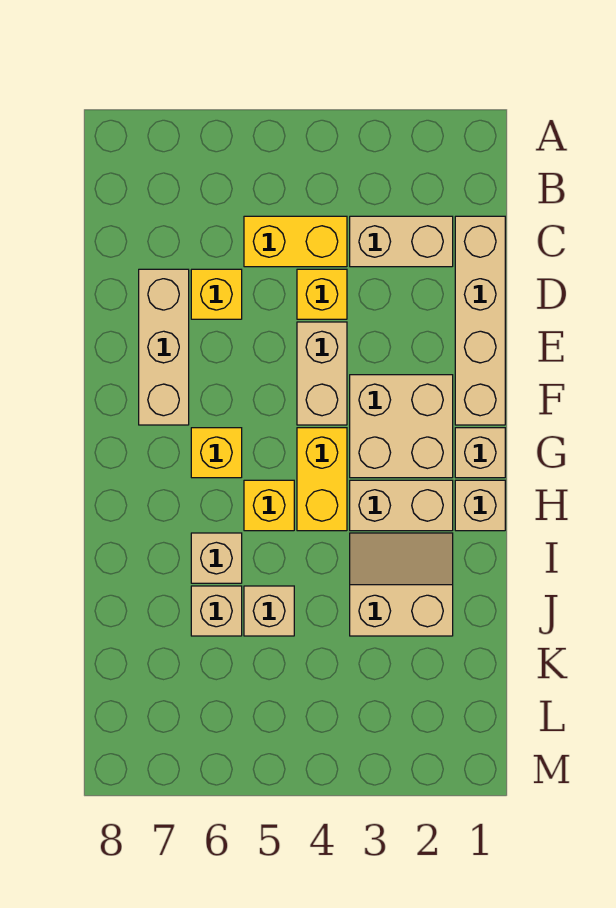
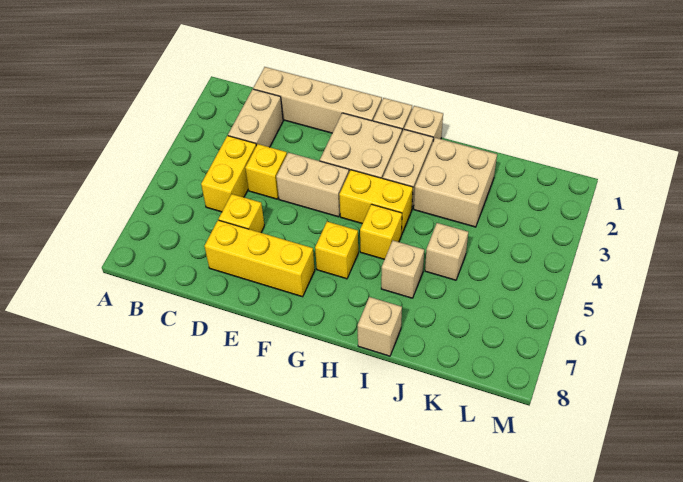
tan brick D7:F7 level 1 -> yellow brick D7:F7 level 1
tan slope I2:J3 level 1 top J -> tan brick I2:J3 level 1
tan brick J6 level 1 -> tan brick I8 level 1

